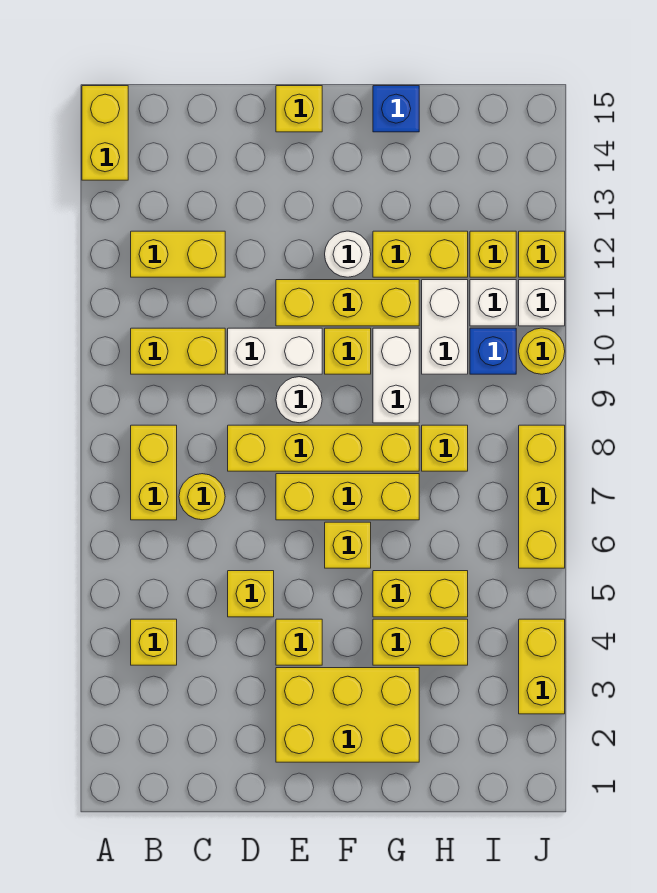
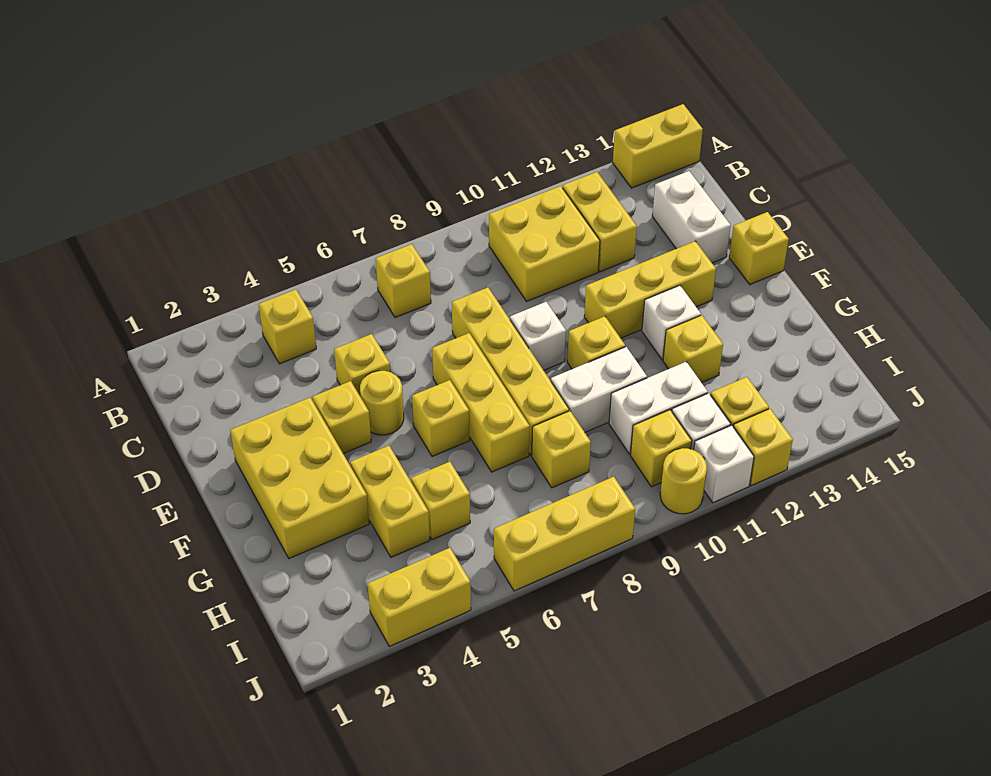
yellow brick B7:B8 level 1 -> yellow brick B7 level 1
yellow brick B10:C10 level 1 -> yellow brick B10:C11 level 1
yellow round brick C7 level 1 -> yellow round brick E5 level 1
white brick D10:E10 level 1 -> white brick C14:D14 level 1
white round brick E9 level 1 -> white brick E9 level 1
yellow brick E11:G11 level 1 -> yellow brick E11:E13 level 1
white round brick F12 level 1 -> white brick F12 level 1
yellow brick G5:H5 level 1 -> yellow brick H5 level 1
yellow brick G12:H12 level 1 -> yellow brick G12 level 1
blue brick G15 level 1 -> none
blue brick I10 level 1 -> yellow brick I10 level 1

